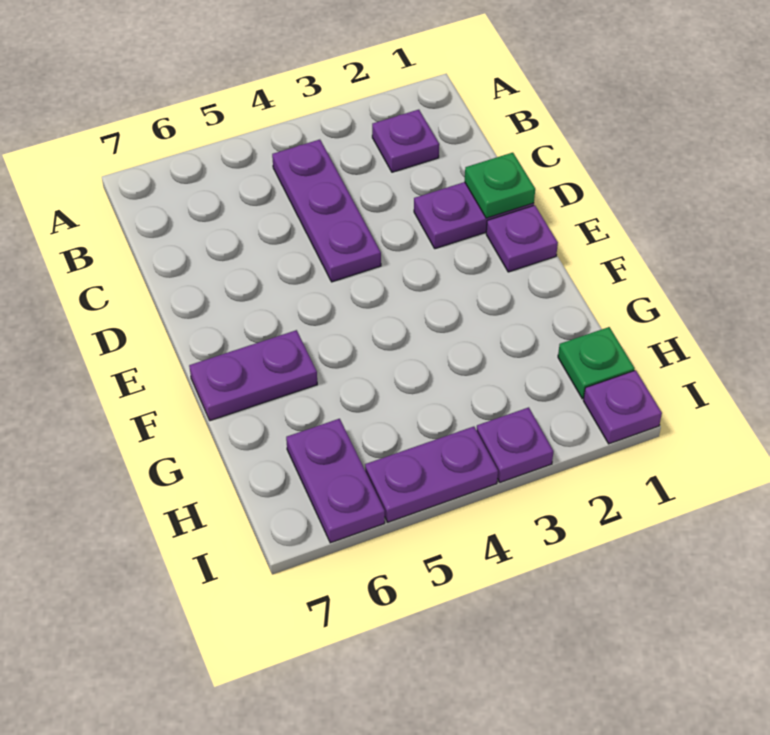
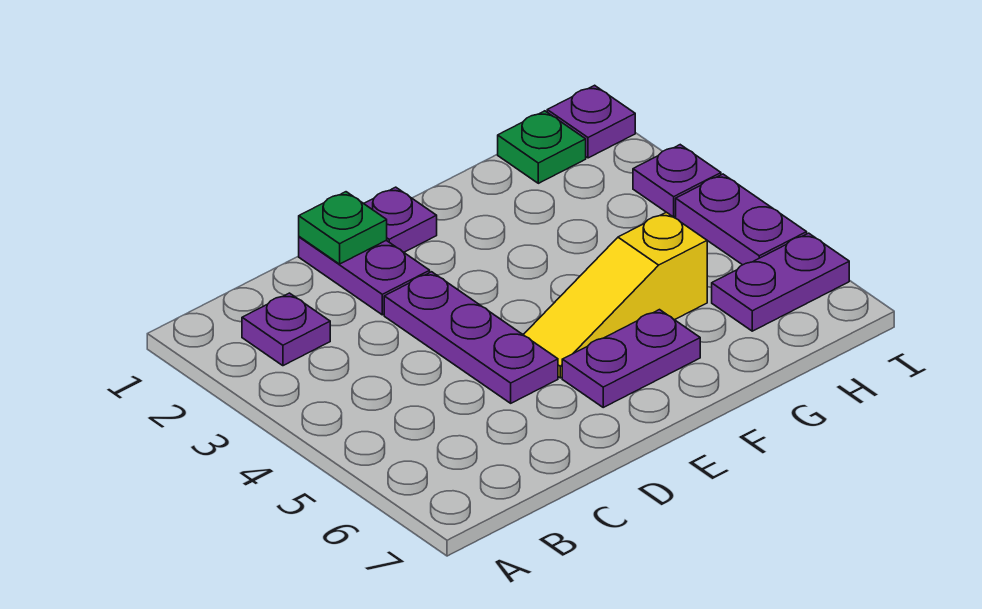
purple plate B4:D4 level 1 -> purple plate D3:D5 level 1
none -> yellow slope E5:G5 level 1 top G
purple plate F6:F7 level 1 -> purple plate E6:F6 level 1

